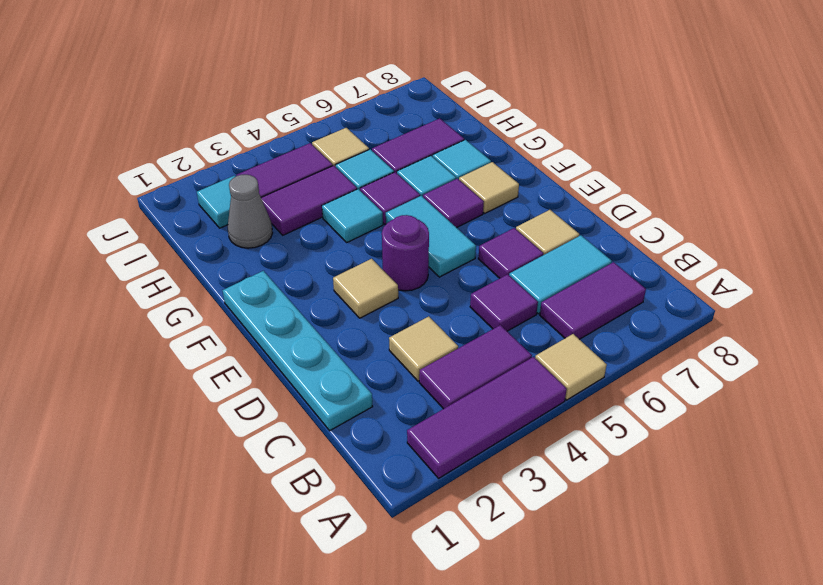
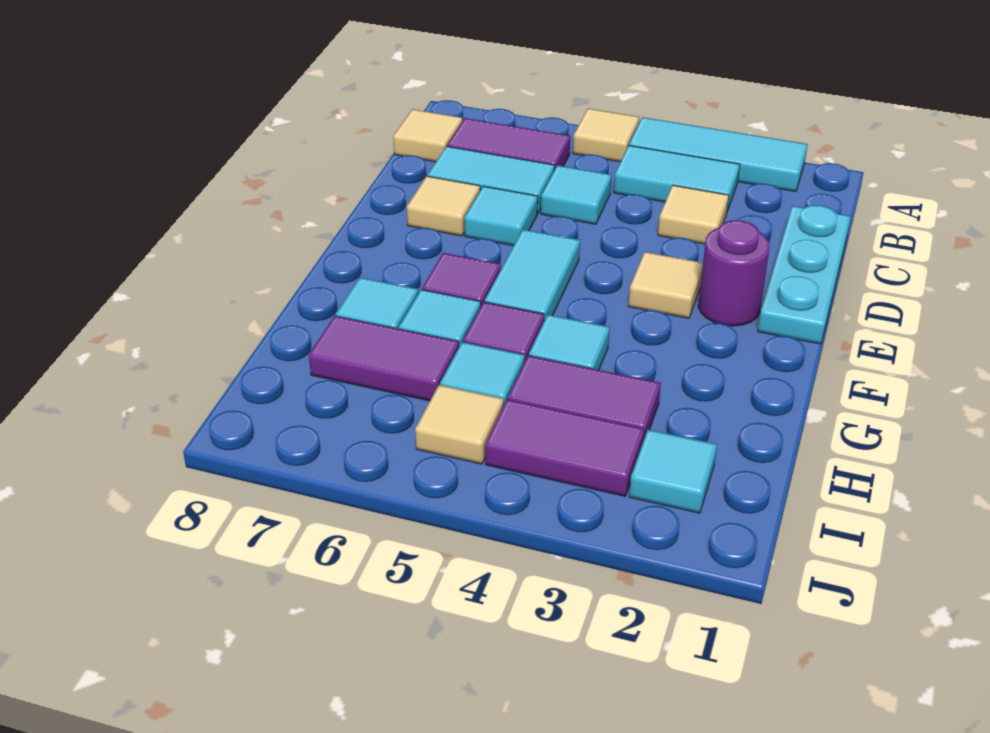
purple tile A2:A4 level 1 -> cyan tile A2:A4 level 1
purple tile B3:B4 level 1 -> cyan tile B3:B4 level 1
cyan plate C1:F1 level 1 -> cyan plate C1:E1 level 1
purple tile C5 level 1 -> cyan tile C5 level 1
purple tile D6 level 1 -> cyan tile D6 level 1
purple round brick E4 level 1 -> purple round brick E2 level 1
tan tile F7 level 1 -> tan tile B8 level 1
grey cone H2 level 1 -> none

